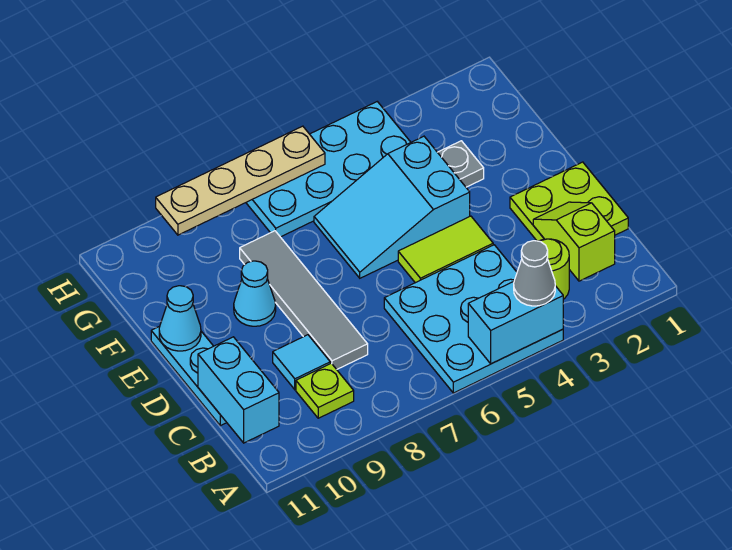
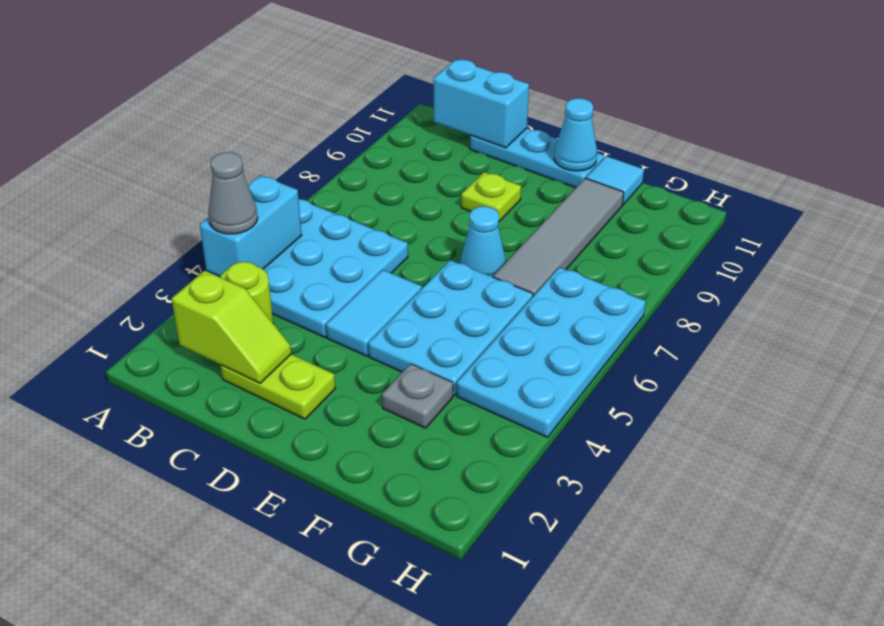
lime plate B9 level 1 -> lime plate D9 level 1
lime plate C1:D2 level 1 -> lime plate C2:D2 level 1
grey tile C8:F8 level 1 -> grey tile F7:F10 level 1
cyan tile C9 level 1 -> cyan tile F11 level 1
lime tile D4:D5 level 1 -> cyan tile D4:D5 level 1
cyan slope E4:F6 level 1 top 4 -> cyan plate E4:F6 level 1
cyan cone E9 level 1 -> cyan cone E7 level 1
tan plate H6:H9 level 2 -> none

